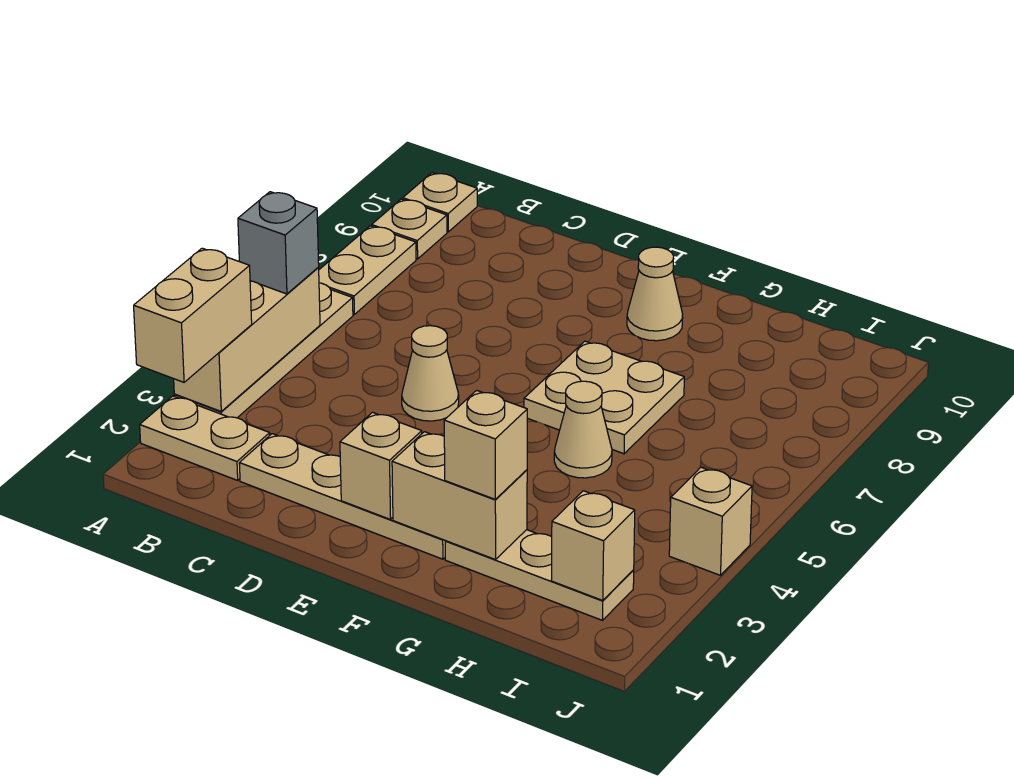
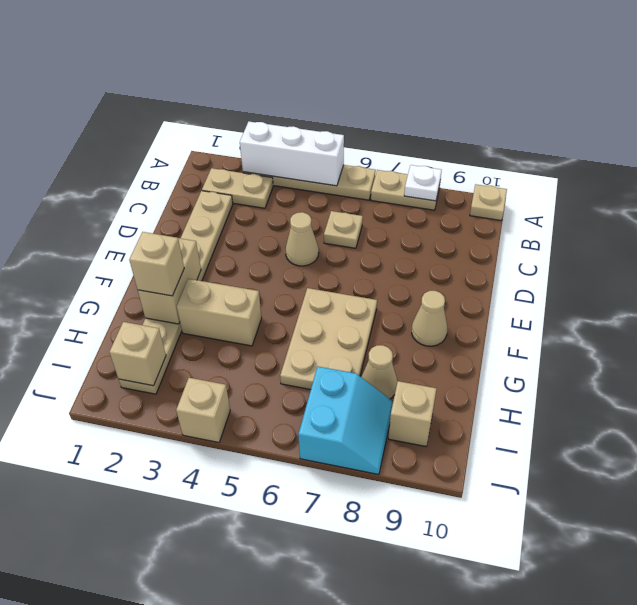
tan plate A2:B2 level 1 -> tan plate B2:B3 level 1
tan brick A2:A3 level 3 -> tan brick G3:G4 level 1
tan brick A3:A5 level 2 -> white brick A3:A5 level 2
grey brick A5 level 3 -> none
none -> white plate A8 level 2
tan plate A9 level 1 -> tan plate C6 level 1
tan brick E2 level 2 -> tan brick I9 level 1
tan plate F6:G7 level 1 -> tan plate F6:H7 level 1
tan cone G5 level 1 -> tan cone H8 level 1
none -> cyan slope I7:J8 level 1 top 7

